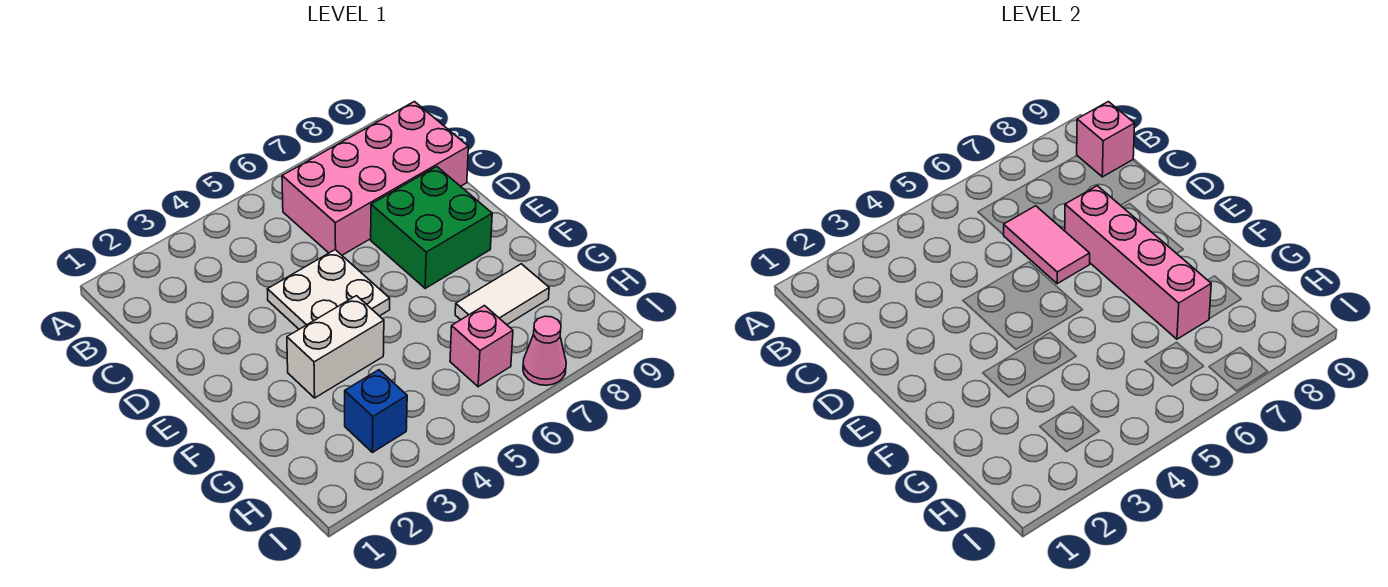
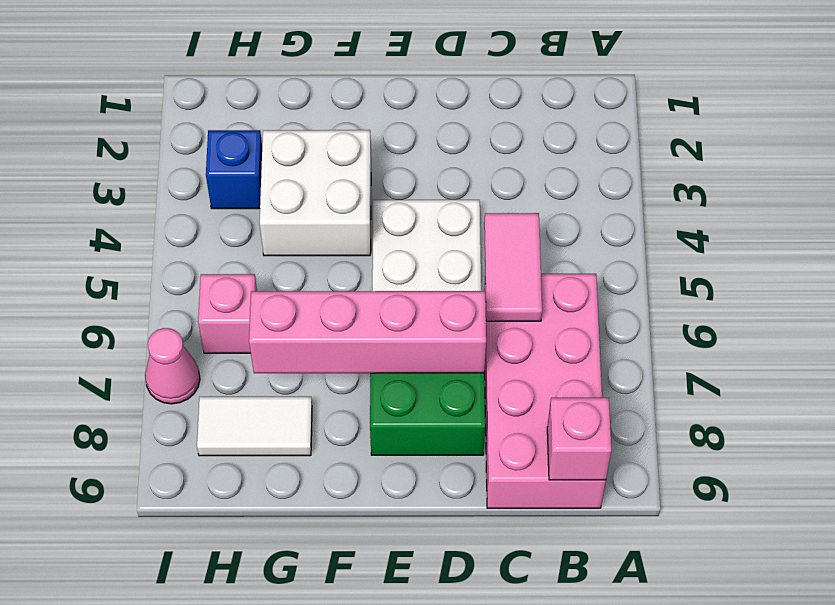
pink tile C6:D6 level 2 -> pink tile C5:C6 level 2
white brick F3:F4 level 1 -> white brick F3:G4 level 1
white tile G7:G8 level 1 -> white tile G8:H8 level 1

